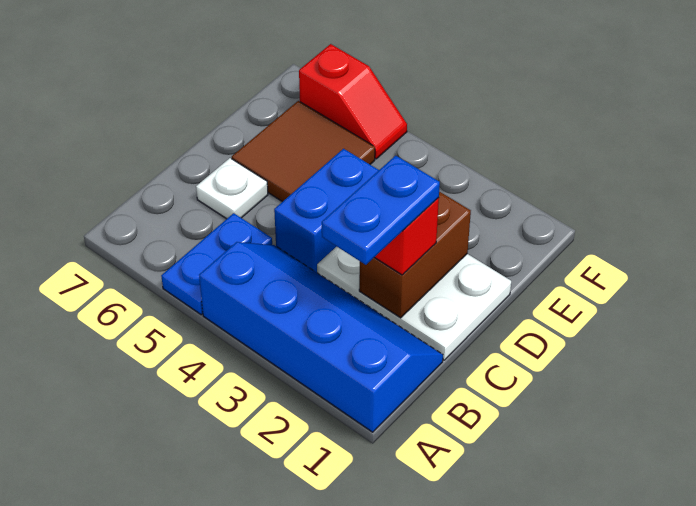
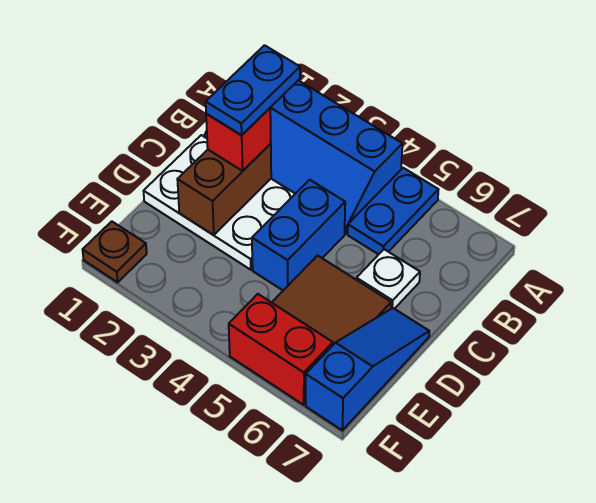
none -> blue slope D7:F7 level 1 top F
none -> brown plate F1 level 1
red slope F5:F6 level 1 top 6 -> red brick F5:F6 level 1

